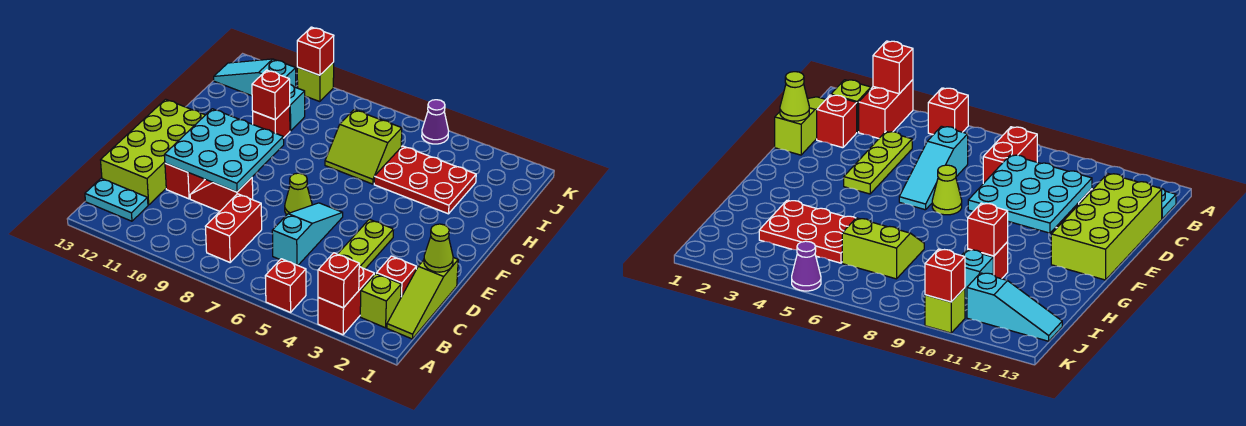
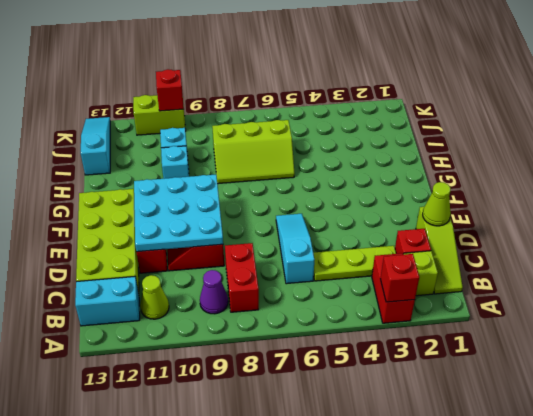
red brick A5 level 1 -> none
cyan plate B12:B13 level 1 -> cyan brick B12:B13 level 1
lime plate C4:E4 level 1 -> lime plate C3:C5 level 1
lime cone E7 level 1 -> lime cone B11 level 1
red plate H3:I5 level 1 -> none
lime slope H6:I7 level 1 top I -> lime slope H6:I8 level 1 top I
red brick H10 level 1 -> cyan brick H10 level 1
red brick H10 level 2 -> none
cyan slope J11:J13 level 1 top 11 -> cyan slope I13:K13 level 1 top I
purple cone K5 level 1 -> purple cone B9 level 1
lime brick K10 level 1 -> lime brick K10:K11 level 1

